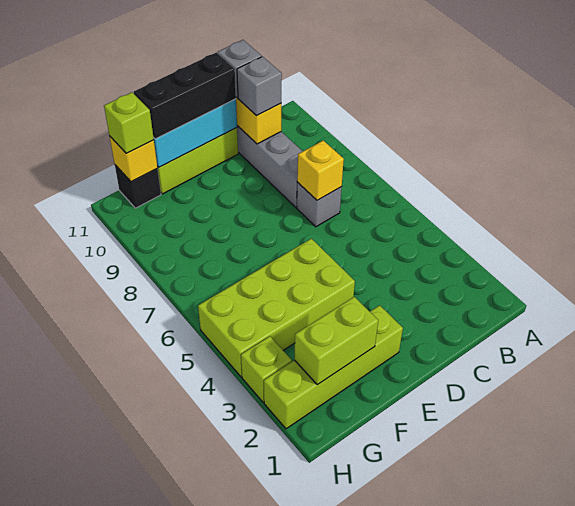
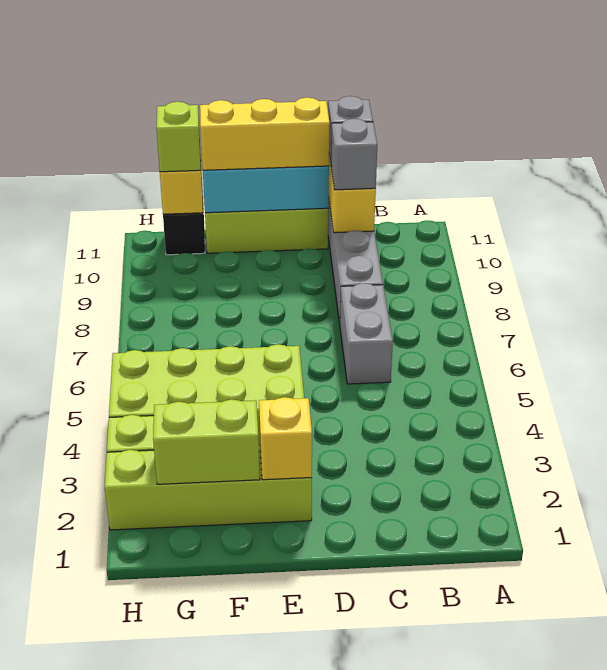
grey brick C7 level 1 -> grey brick C6:C7 level 1
yellow brick C7 level 2 -> yellow brick E2 level 2
black brick D11:F11 level 3 -> yellow brick D11:F11 level 3

